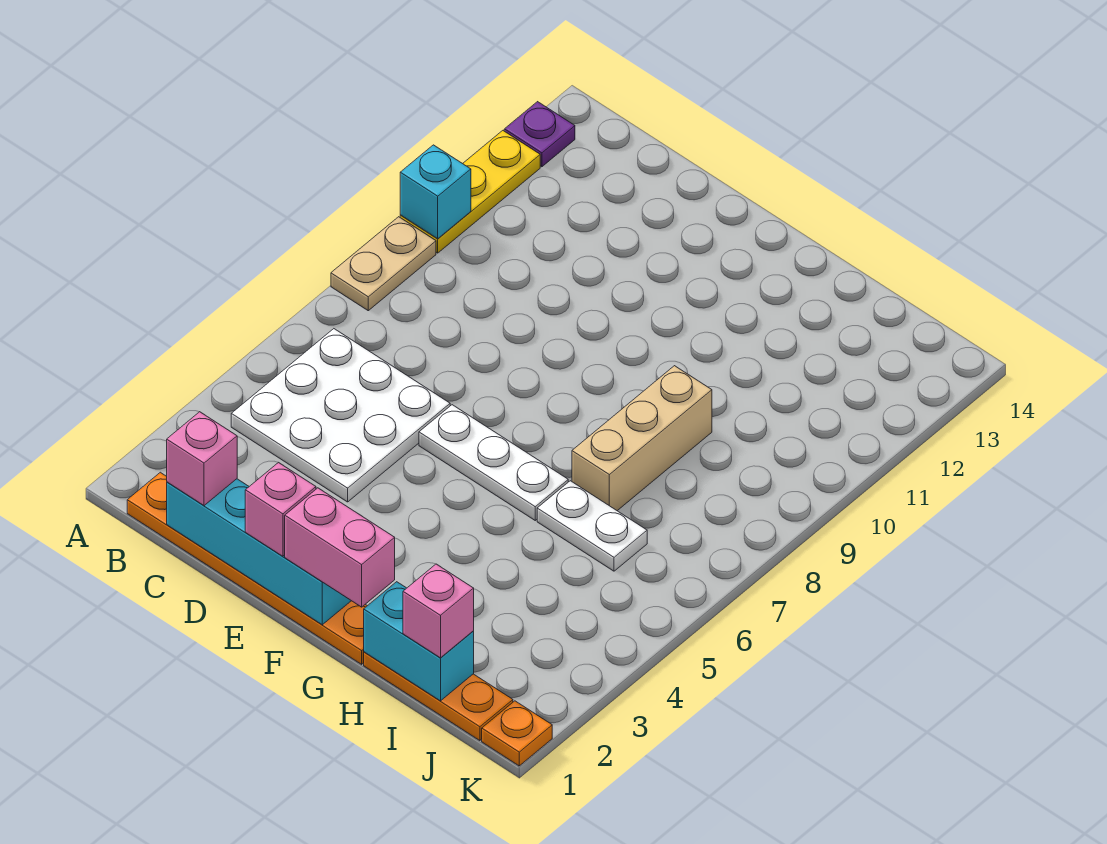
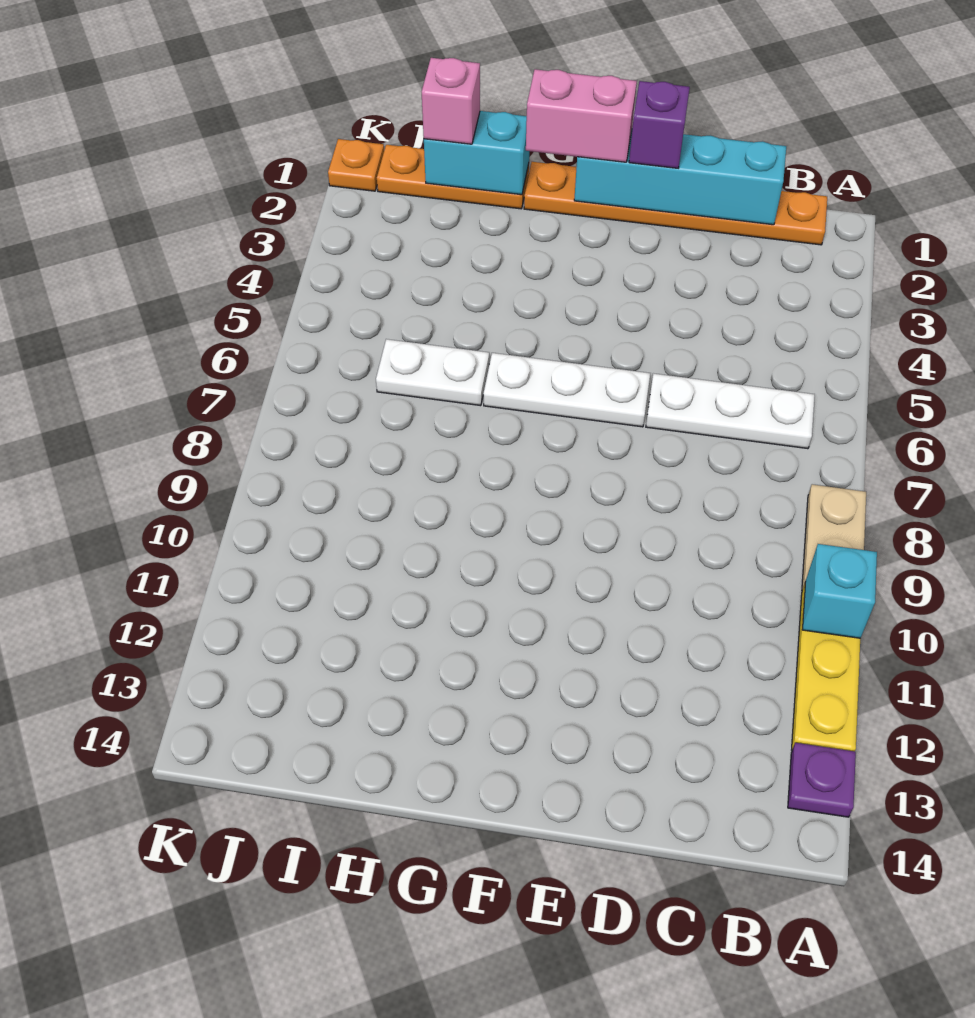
white plate B4:D6 level 1 -> white plate B6:D6 level 1
pink brick C1 level 3 -> none
pink brick E1 level 3 -> purple brick E1 level 3
tan brick H7:H9 level 1 -> none

